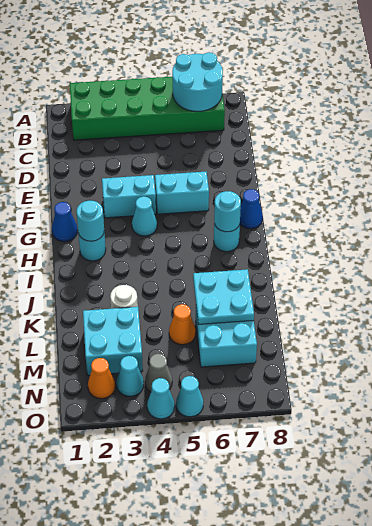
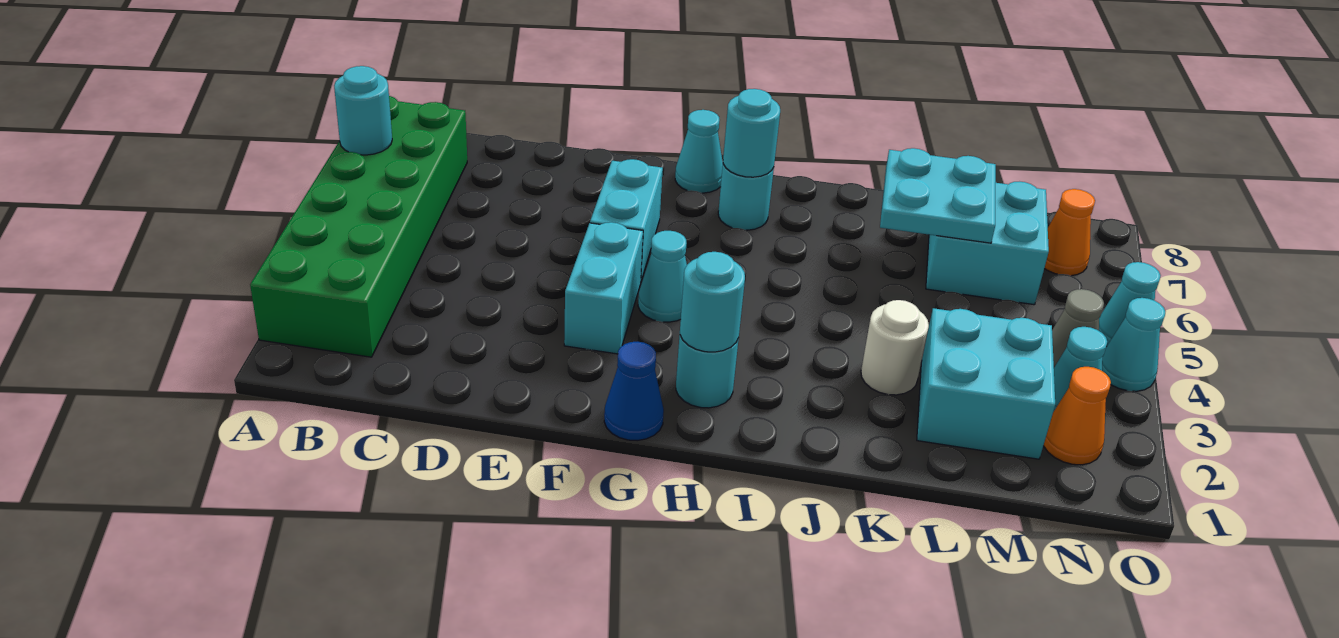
cyan round brick A6:B7 level 2 -> cyan round brick A6 level 2
blue cone G8 level 1 -> cyan cone G8 level 1
orange cone L5 level 1 -> orange cone N7 level 1

